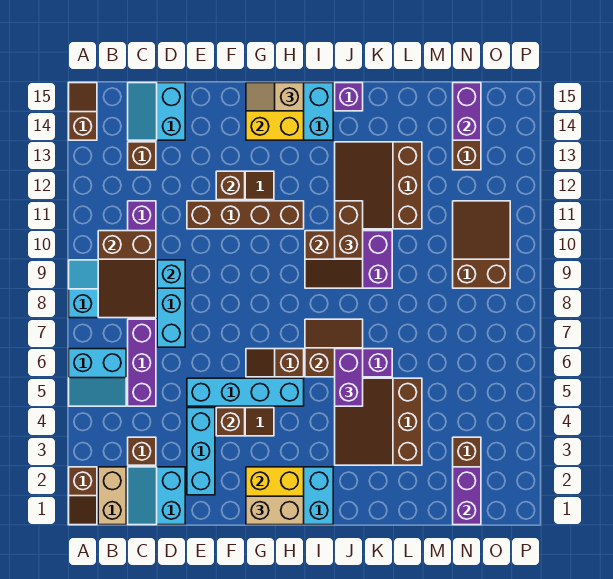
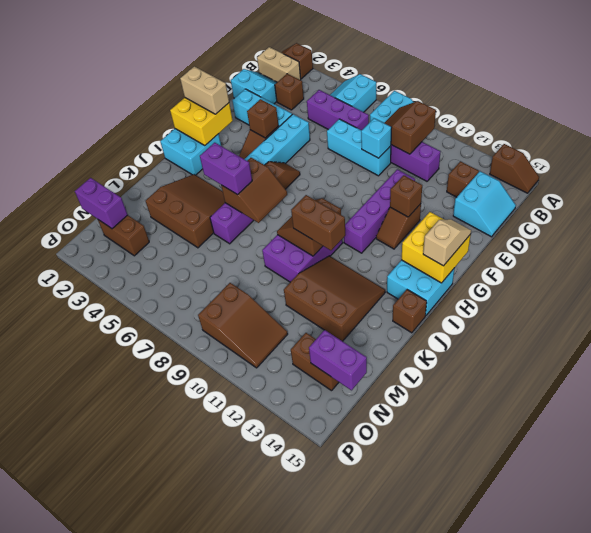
brown slope B8:C10 level 2 top 10 -> brown slope B9:C10 level 2 top 10
cyan slope C14:D15 level 1 top D -> cyan slope C14:D15 level 1 top 14
brown brick E11:H11 level 1 -> purple brick E11:H11 level 1
tan brick G1:H1 level 3 -> tan brick G1:G2 level 3
purple brick J15 level 1 -> brown brick J15 level 1

